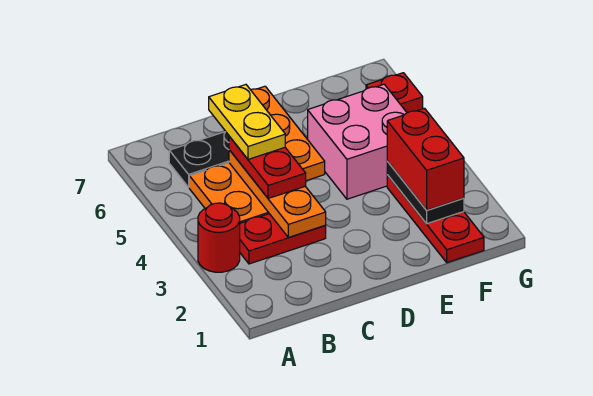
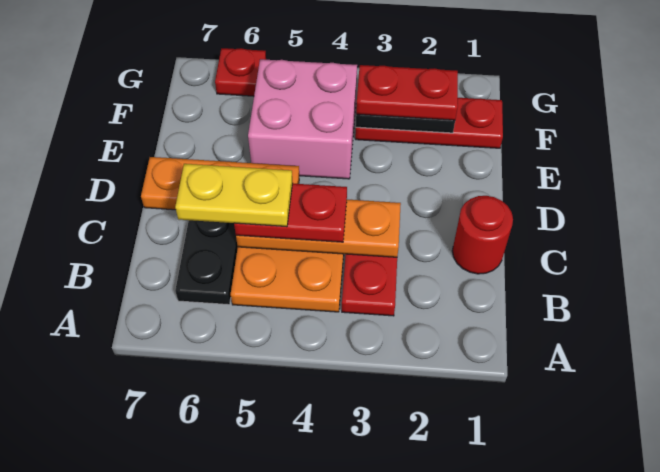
red round brick A3 level 1 -> red round brick C1 level 1
red brick F2:F3 level 3 -> red plate F2:F3 level 3

